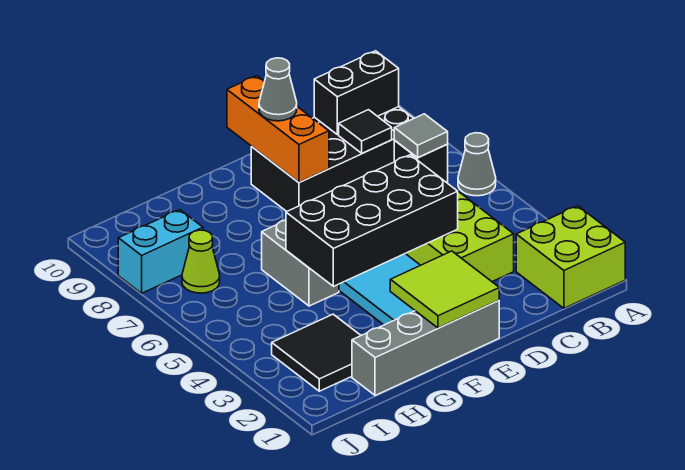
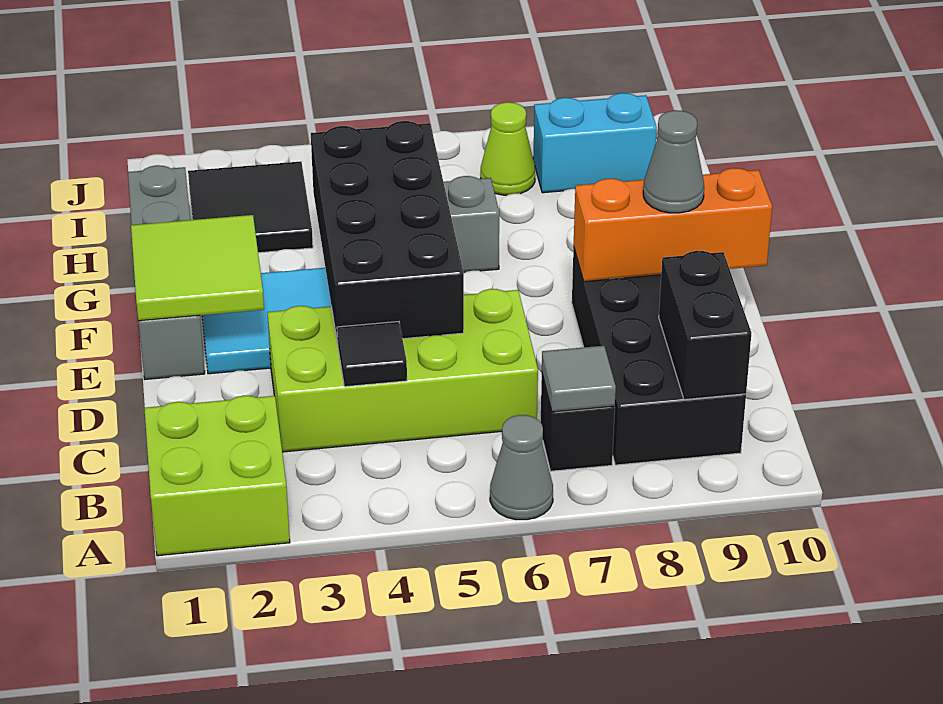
black tile C8 level 2 -> black tile C4 level 2
cyan brick I8:J8 level 1 -> cyan brick I8:I9 level 1

